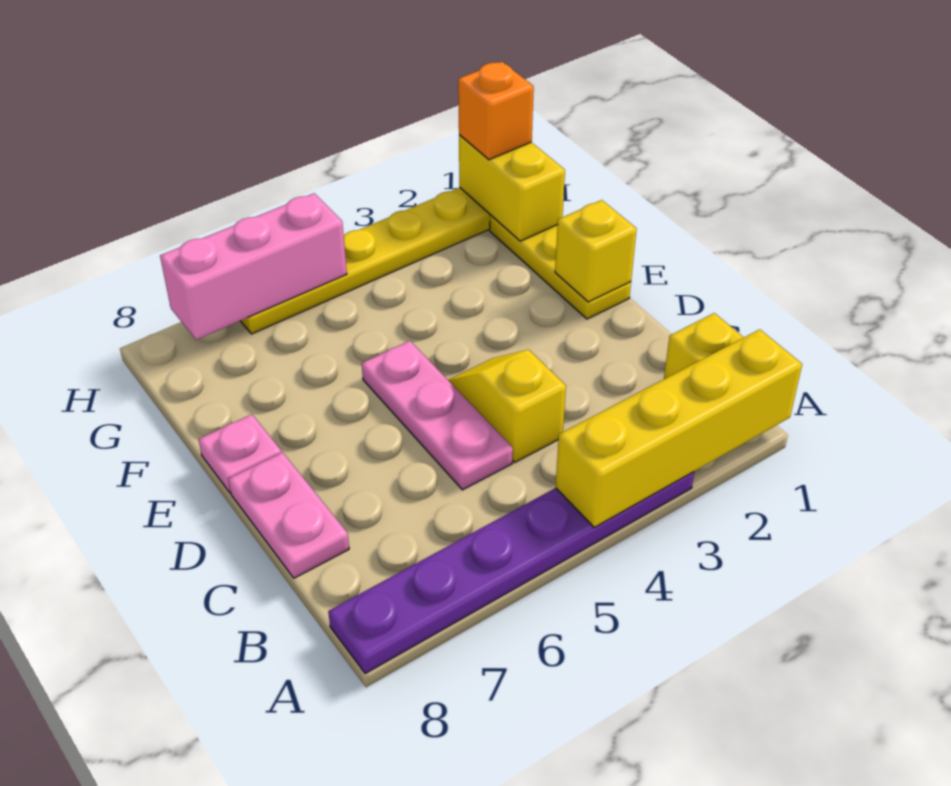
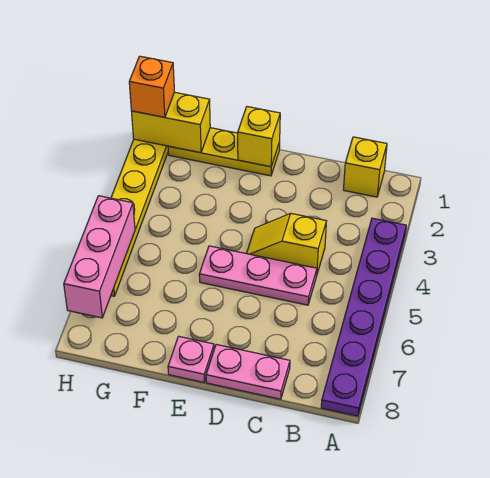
yellow brick A1:A4 level 2 -> none

